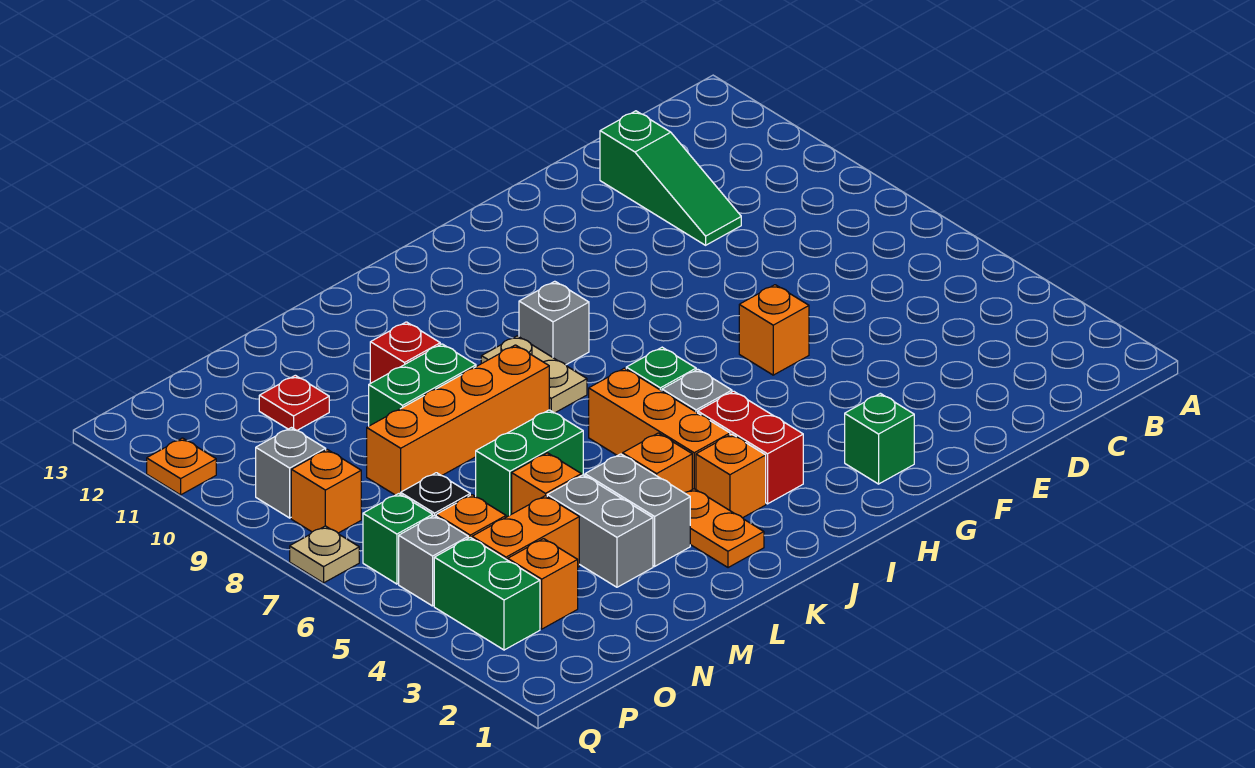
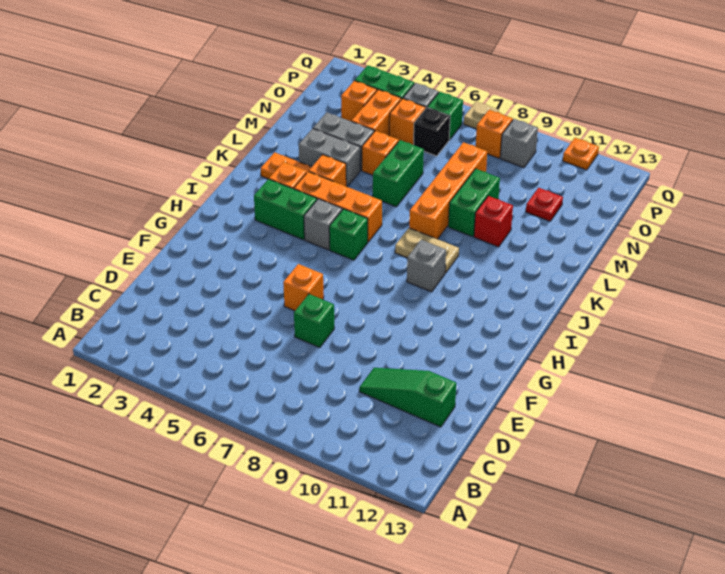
green brick G2 level 1 -> green brick E7 level 1
red brick I3:I4 level 1 -> green brick I3:I4 level 1

